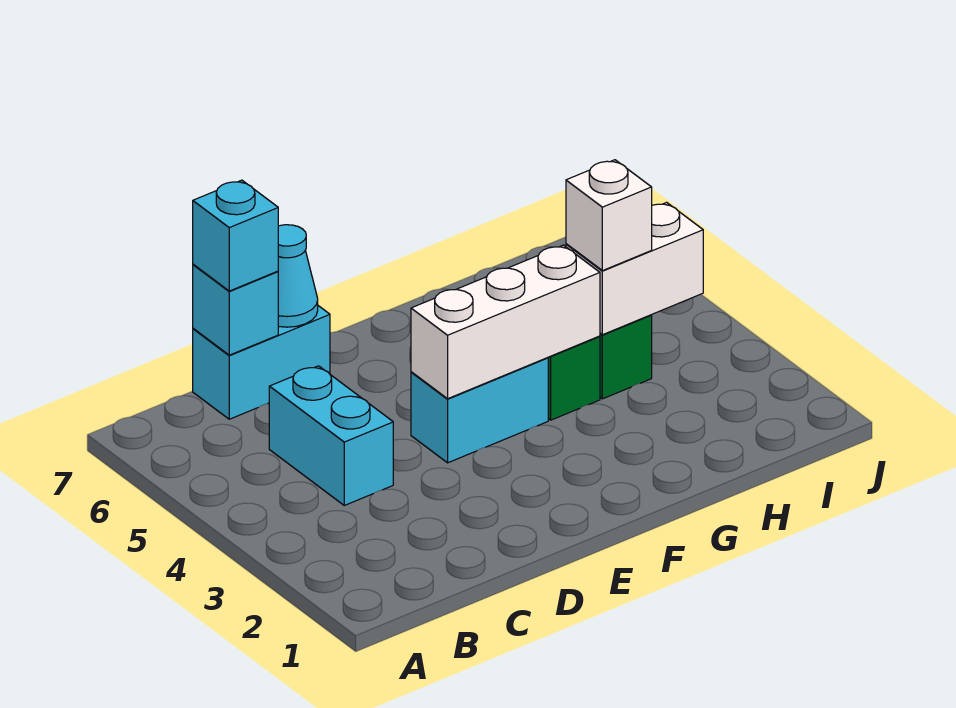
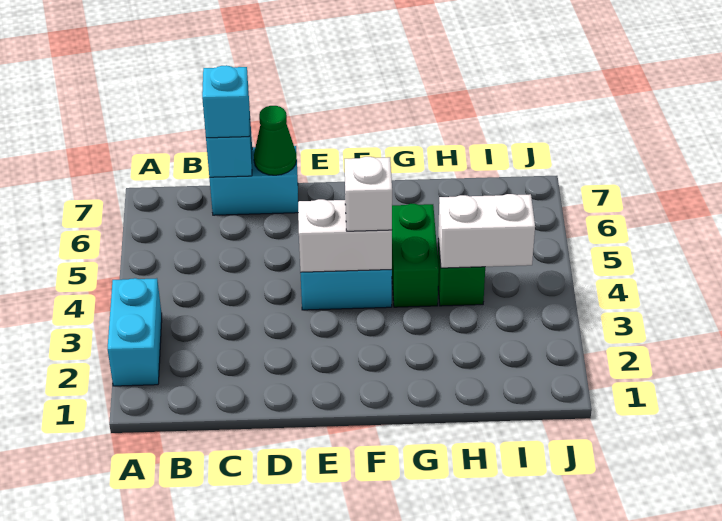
cyan brick C4:C5 level 1 -> cyan brick A2:A3 level 1
cyan cone D7 level 2 -> green cone D7 level 2
white brick E4:G4 level 2 -> white brick E4:F4 level 2
white brick H4 level 3 -> white brick F4 level 3

